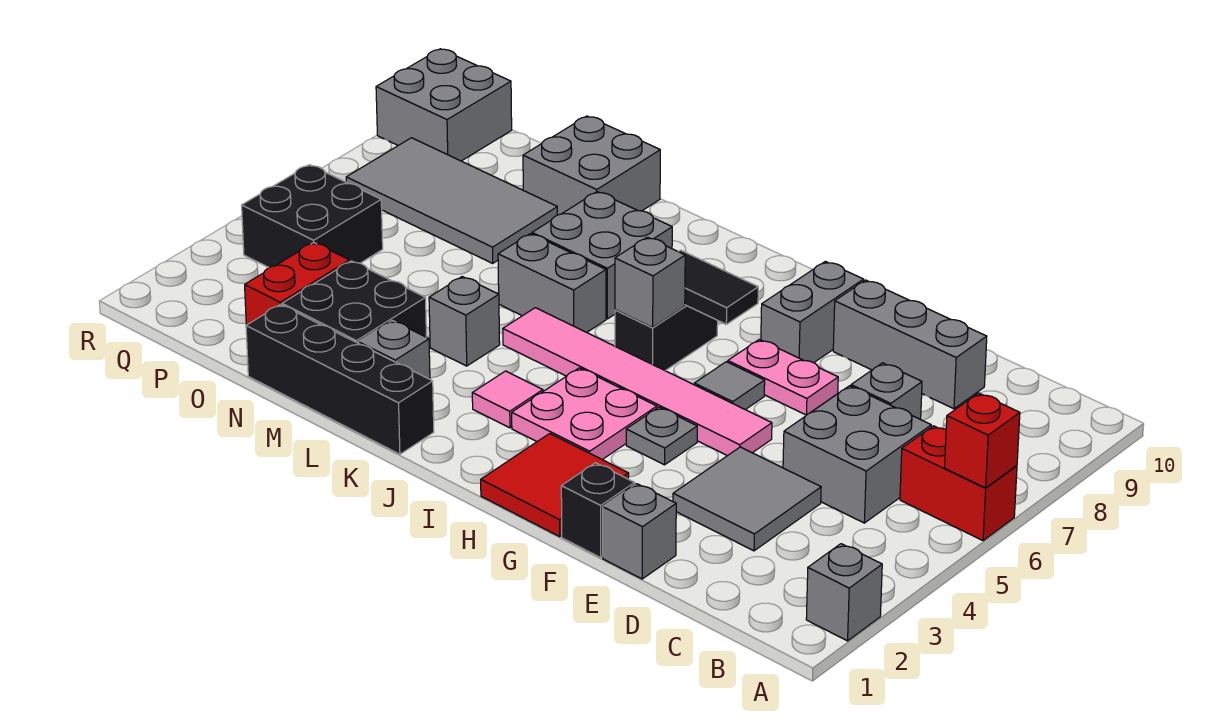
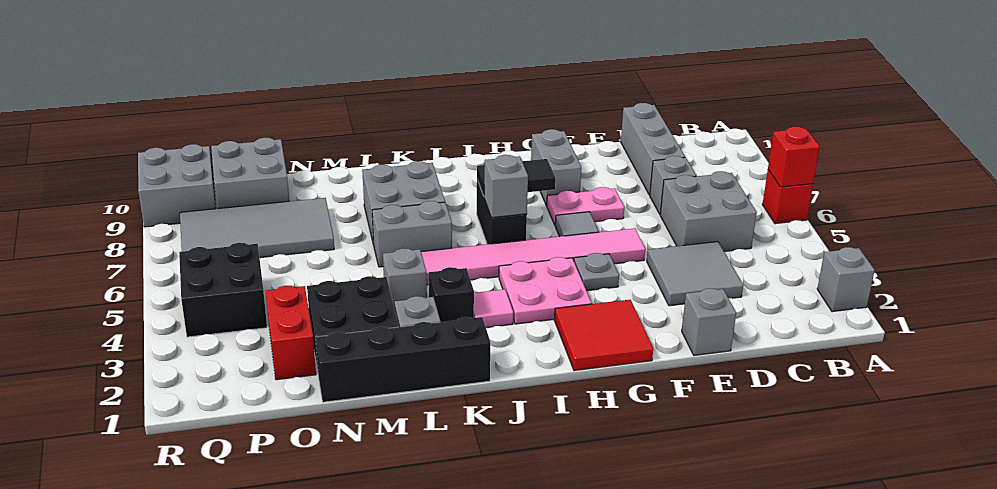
red brick A6:B6 level 1 -> red brick A6 level 1
grey brick D9:F9 level 1 -> grey brick D8:D10 level 1
black brick F1 level 1 -> black brick K3 level 1
grey brick M9:N10 level 1 -> grey brick O9:P10 level 1

